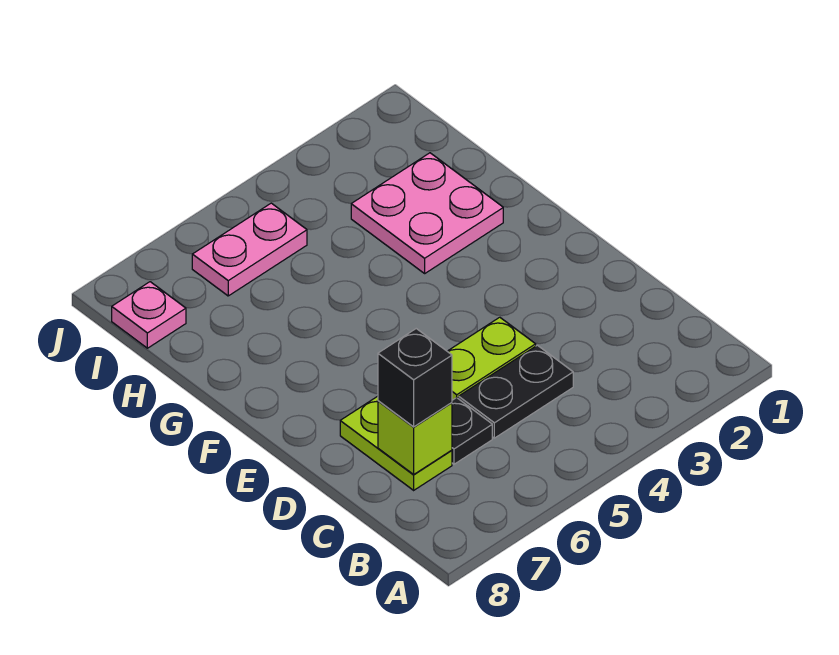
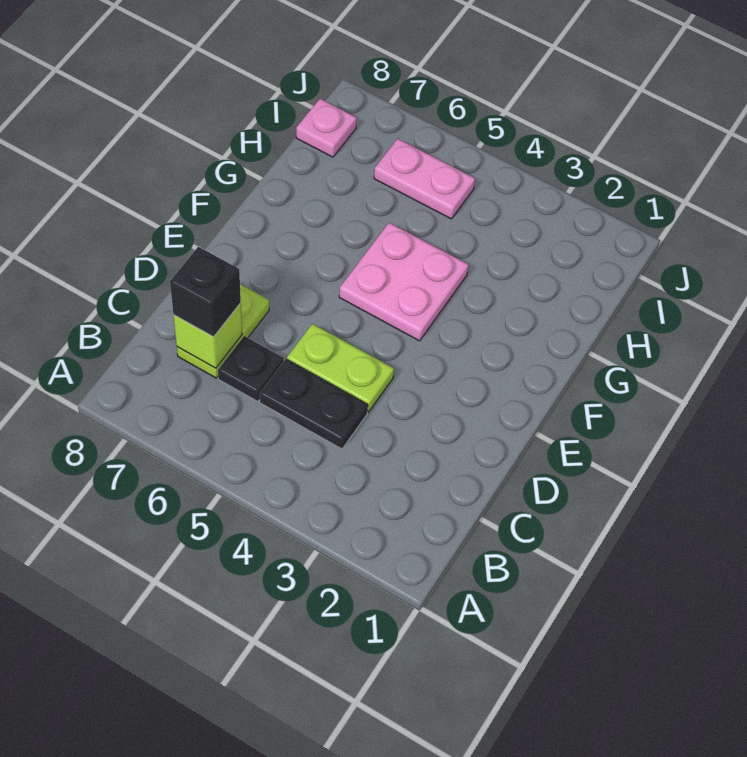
pink plate G2:H3 level 1 -> pink plate F4:G5 level 1

